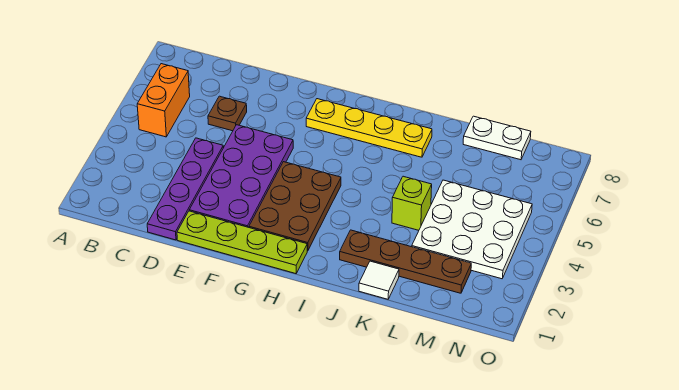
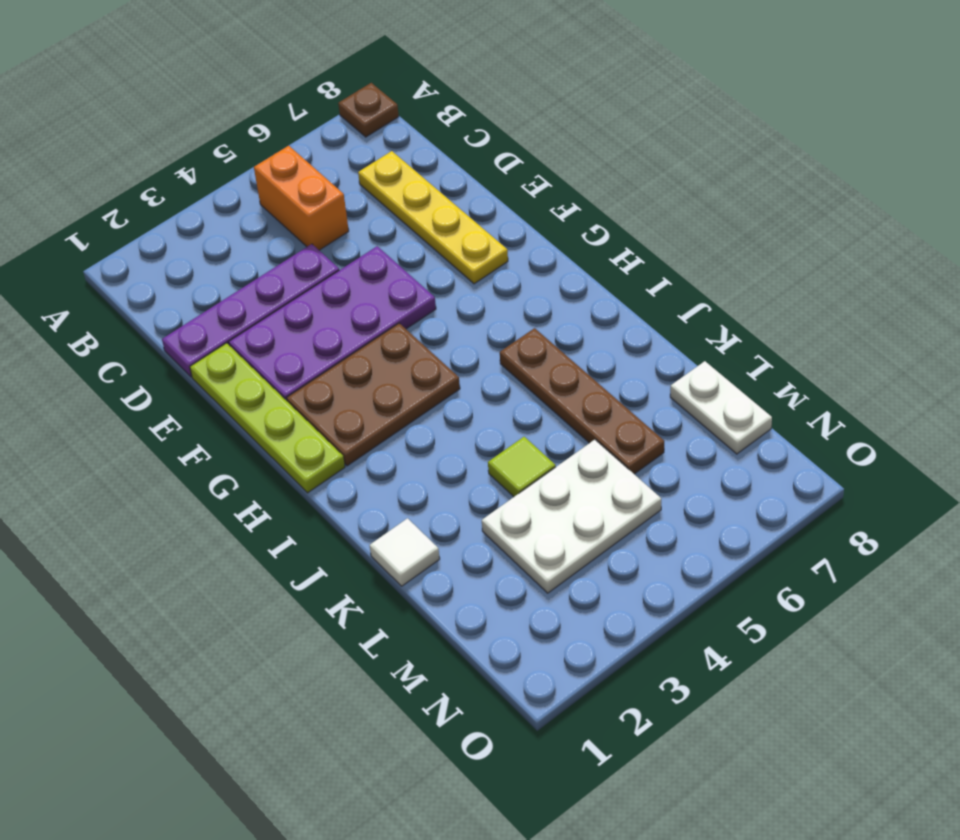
orange brick B5:B6 level 1 -> orange brick B5:C5 level 1
brown plate D6 level 1 -> brown plate A8 level 1
yellow plate G7:J7 level 1 -> yellow plate C7:F7 level 1
brown plate J2:M2 level 1 -> brown plate I6:L6 level 1
lime brick K4 level 1 -> lime tile K4 level 1
white plate L3:N5 level 1 -> white plate L3:M5 level 1

